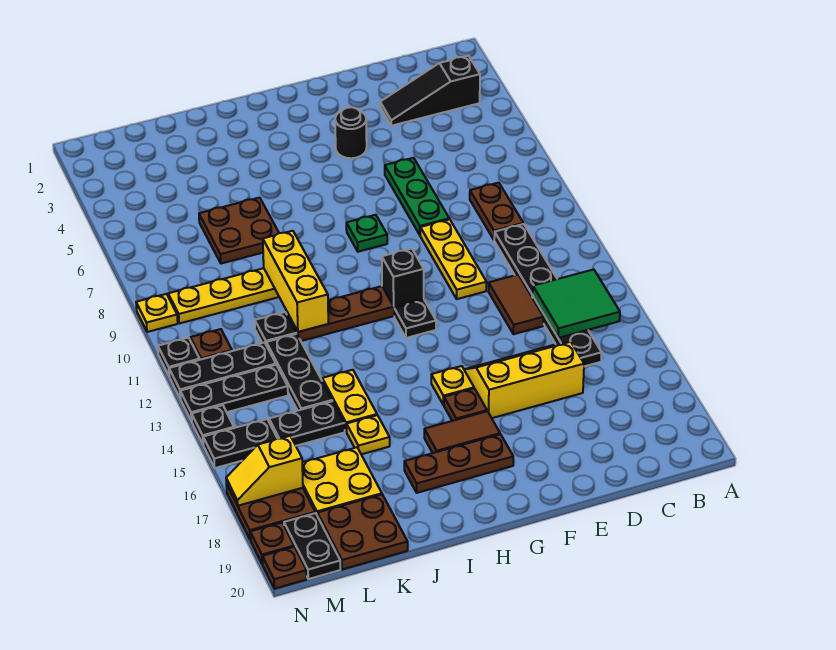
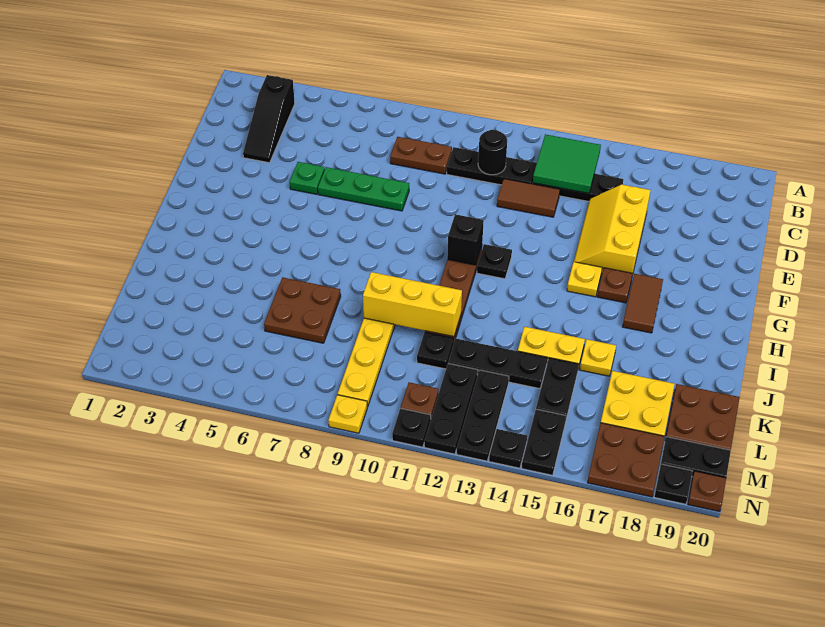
yellow plate E9:E11 level 1 -> none
black round brick F4 level 1 -> black round brick C11 level 2
green plate G8 level 1 -> green plate E5 level 1
brown plate G18:I18 level 1 -> none
yellow slope M17:N17 level 2 top M -> none
brown plate N19 level 1 -> black plate N19 level 1

